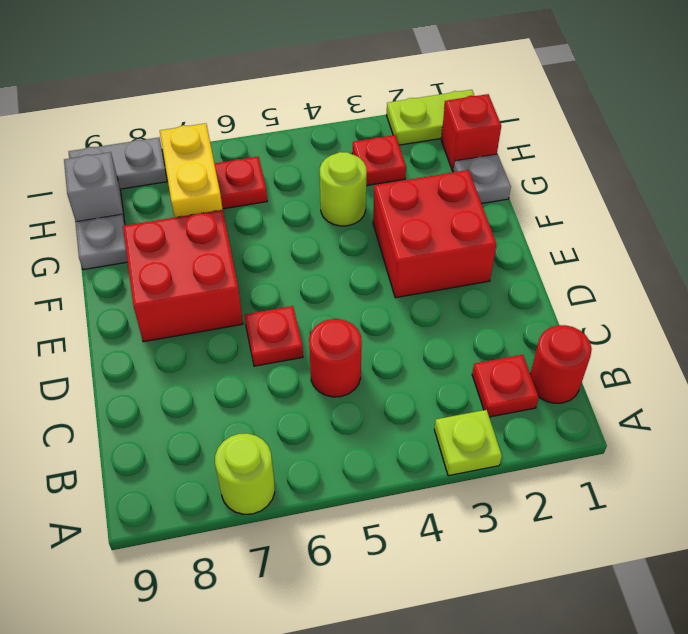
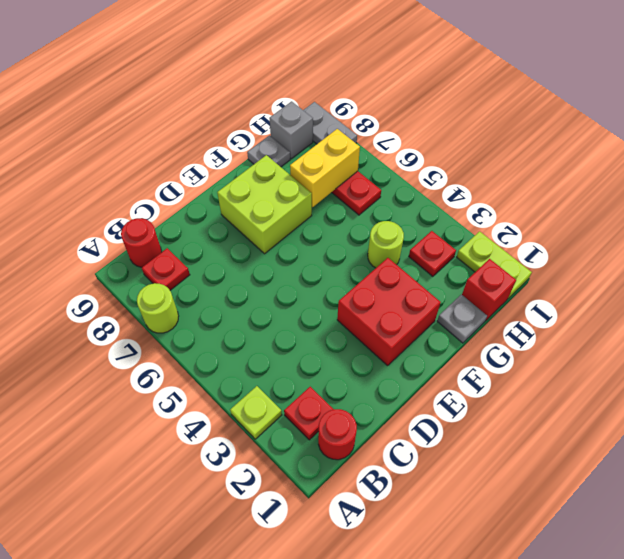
red round brick C5 level 1 -> red round brick B9 level 1
red plate D6 level 1 -> red plate B8 level 1
red brick E7:F8 level 1 -> lime brick E7:F8 level 1

